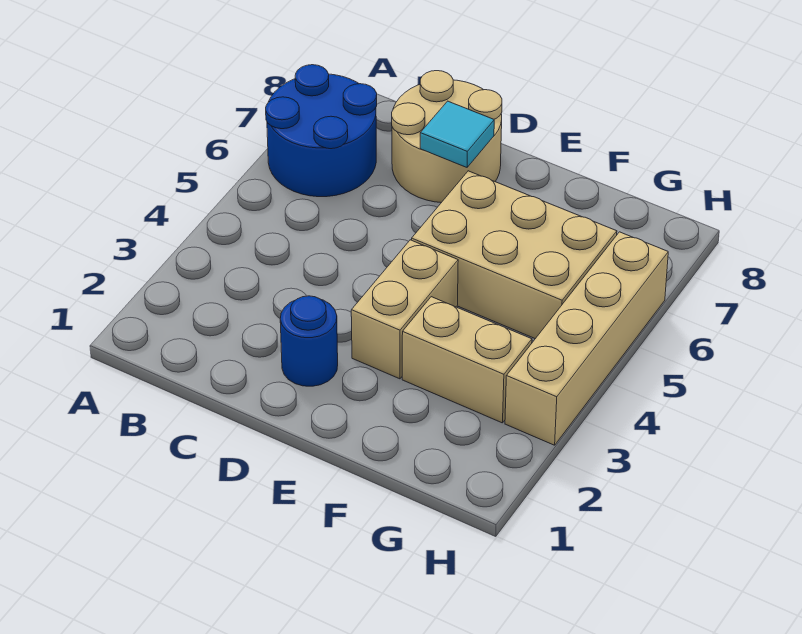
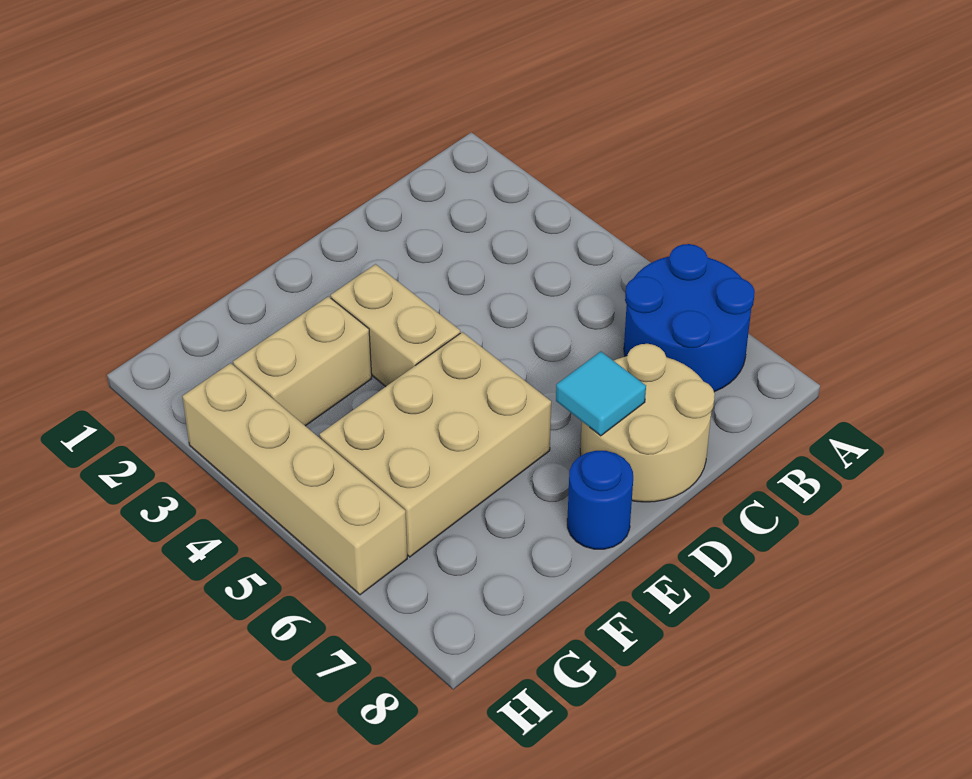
blue round brick D2 level 1 -> blue round brick E8 level 1

